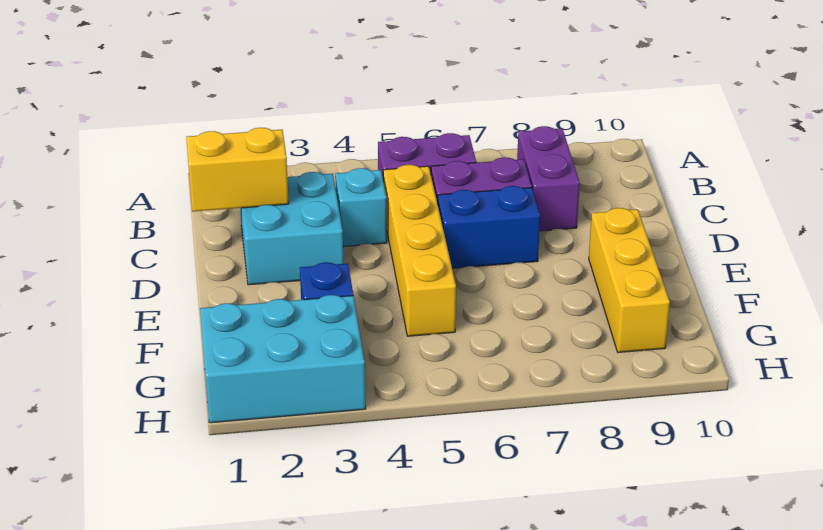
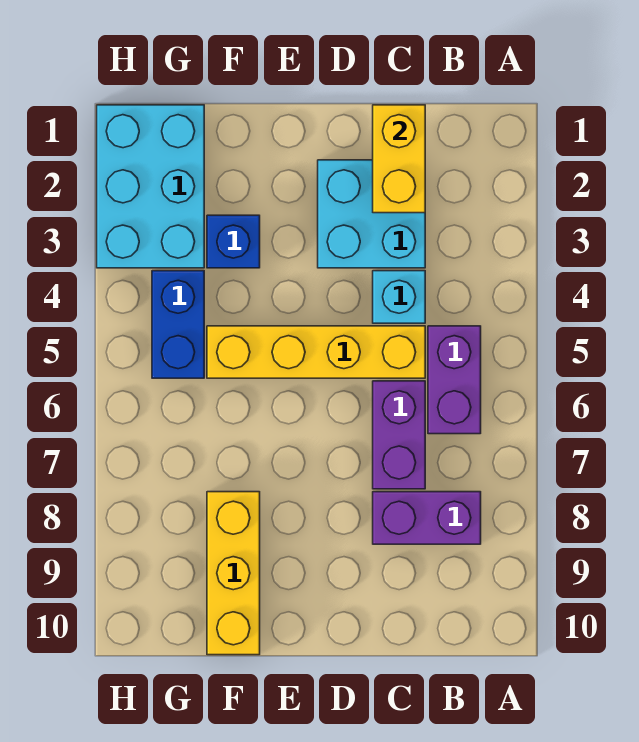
blue brick D6:D7 level 1 -> blue brick G4:G5 level 1
yellow brick E9:G9 level 1 -> yellow brick F8:F10 level 1

